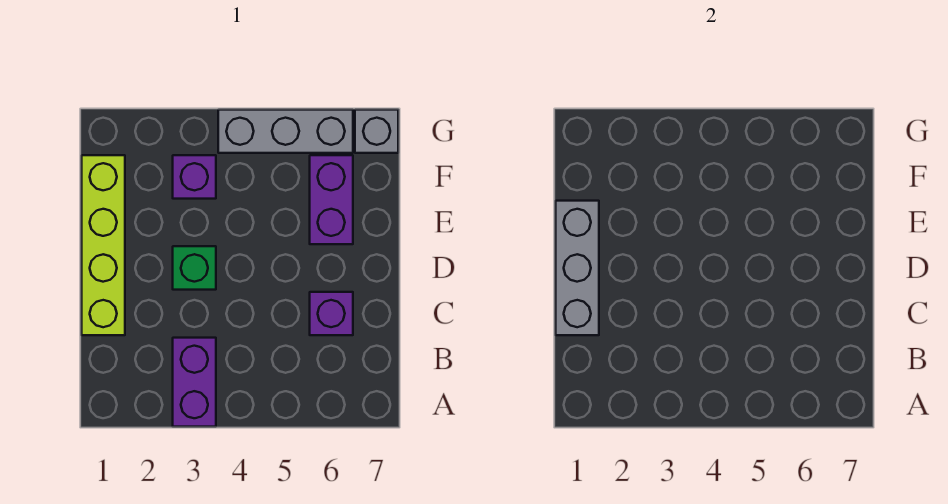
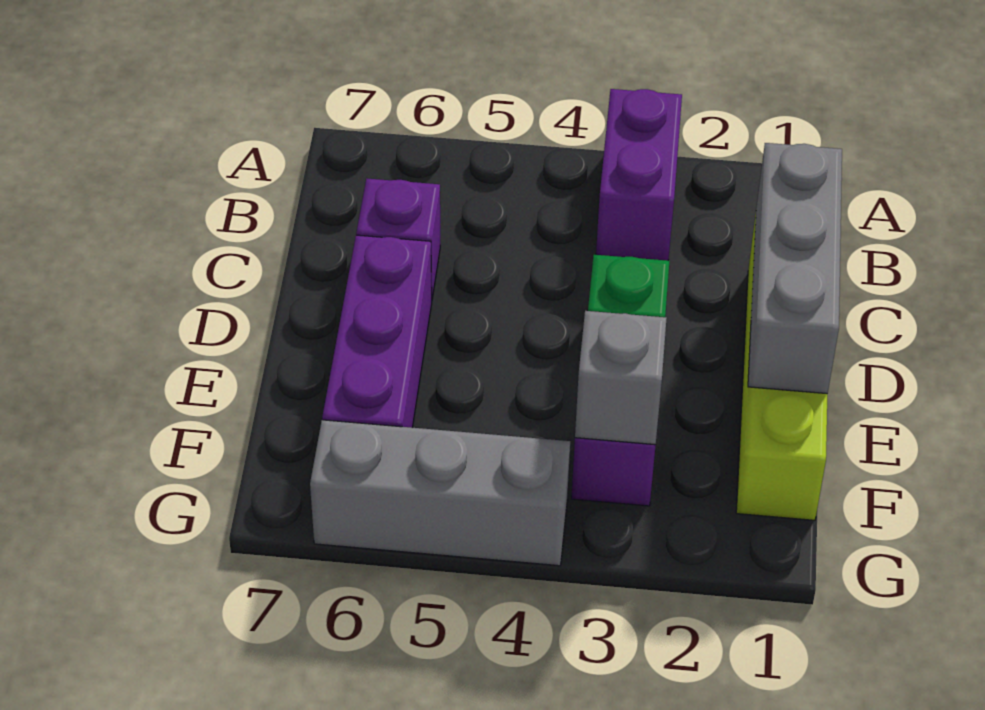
purple brick E6:F6 level 1 -> purple brick D6:F6 level 1
grey brick G7 level 1 -> grey brick F3 level 2

